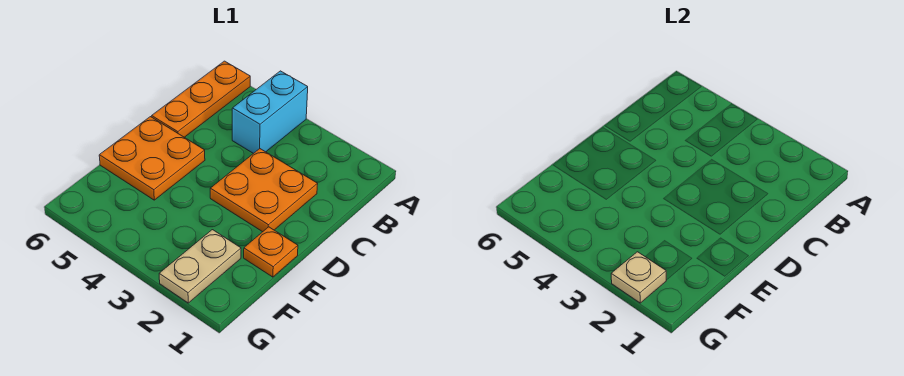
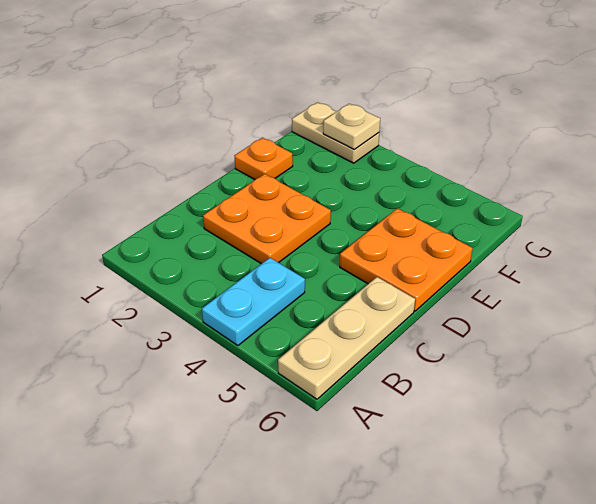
cyan brick A4:B4 level 1 -> cyan plate A4:B4 level 1
orange plate A6:C6 level 1 -> tan plate A6:C6 level 1
tan plate F2:G2 level 1 -> tan plate G1:G2 level 1

